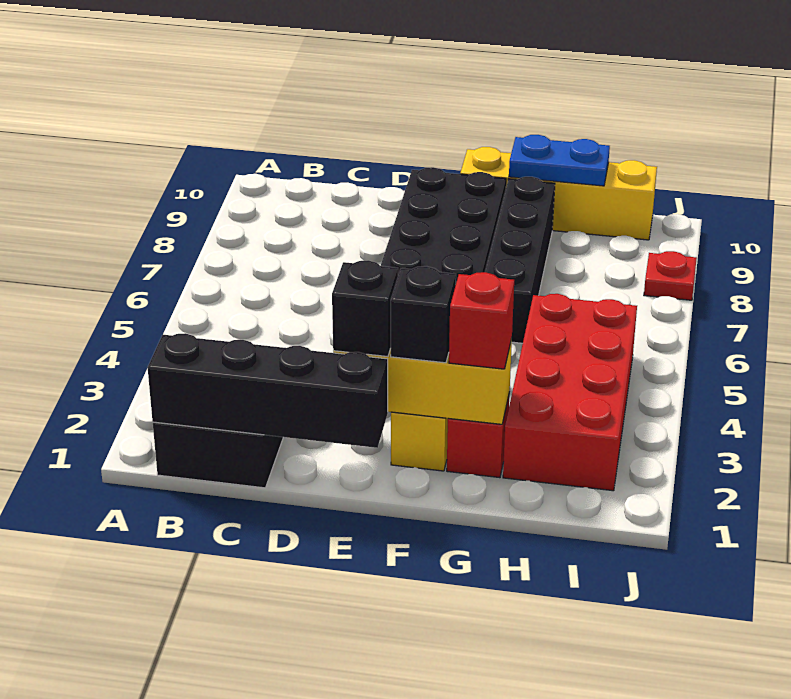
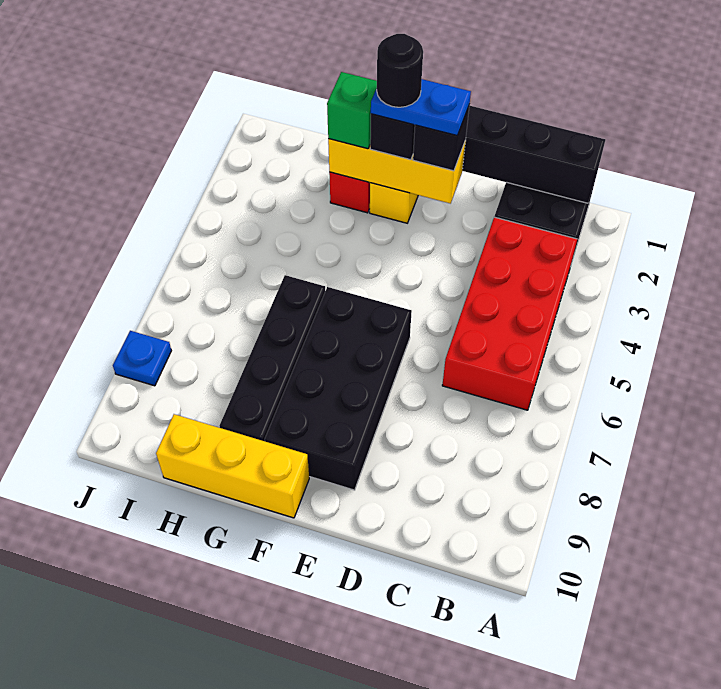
none -> black round brick F2 level 5
yellow brick F10:I10 level 1 -> yellow brick F10:H10 level 1
red brick G2 level 3 -> green brick G2 level 3
blue plate G10:H10 level 2 -> blue plate E2:F2 level 4
red brick H2:I5 level 1 -> red brick B3:C6 level 1
red plate J8 level 1 -> blue plate J8 level 1

